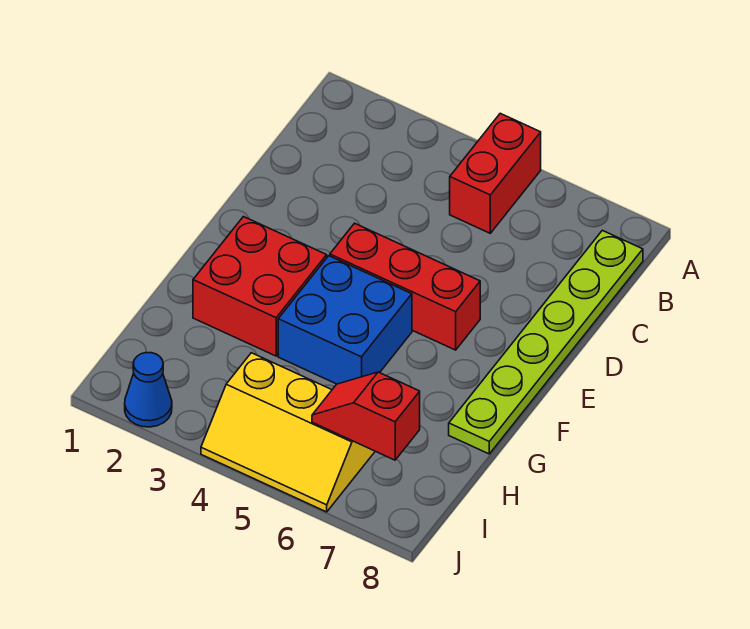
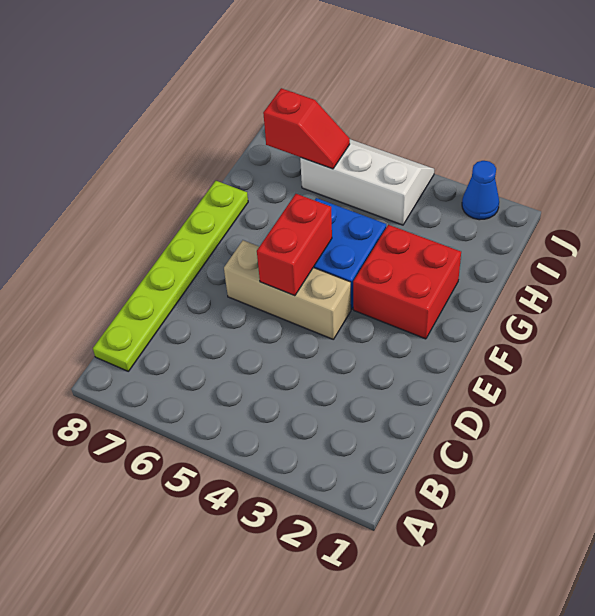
red brick A5:B5 level 1 -> red brick E5:F5 level 2
red brick E4:E6 level 1 -> tan brick E4:E6 level 1
yellow slope I4:J6 level 1 top I -> white slope I4:J6 level 1 top I

